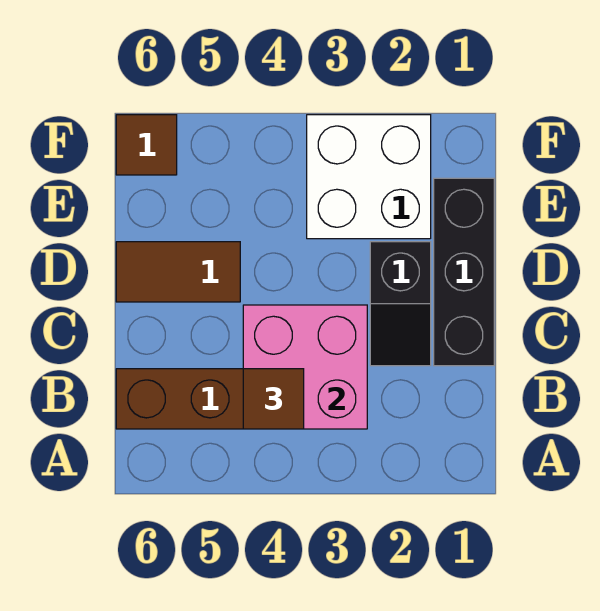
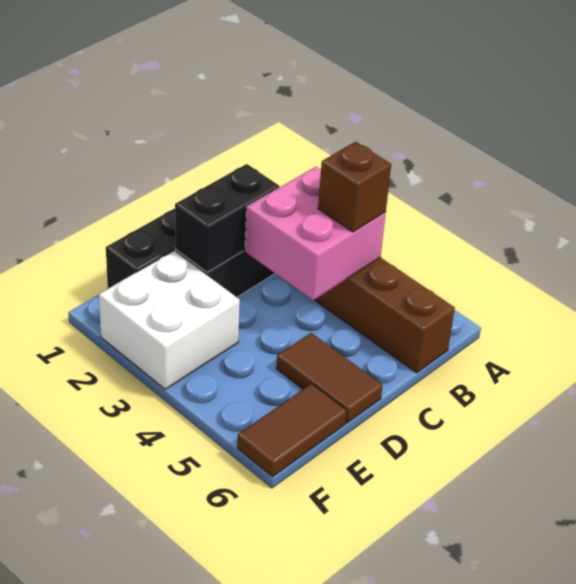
brown tile B4 level 3 -> brown brick B4 level 3
none -> black brick C2:D2 level 2
brown tile F6 level 1 -> brown tile E6:F6 level 1

